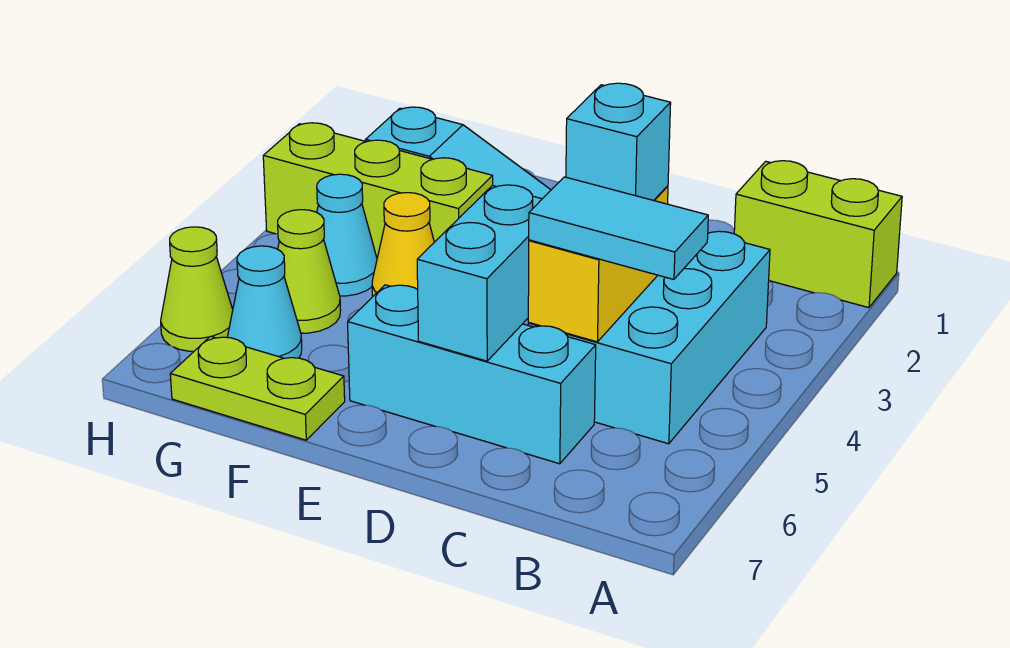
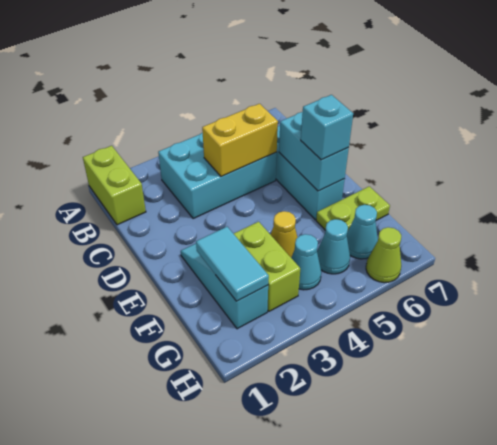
cyan tile B5:C5 level 3 -> cyan tile F2:G2 level 2
cyan brick C4 level 3 -> cyan brick E6 level 3
cyan brick D5:D6 level 2 -> cyan brick D6:E6 level 2
lime brick F3:H3 level 1 -> lime brick F3:G3 level 1
lime plate F7:G7 level 1 -> lime plate F6:F7 level 1
lime cone G5 level 1 -> cyan cone G5 level 1

